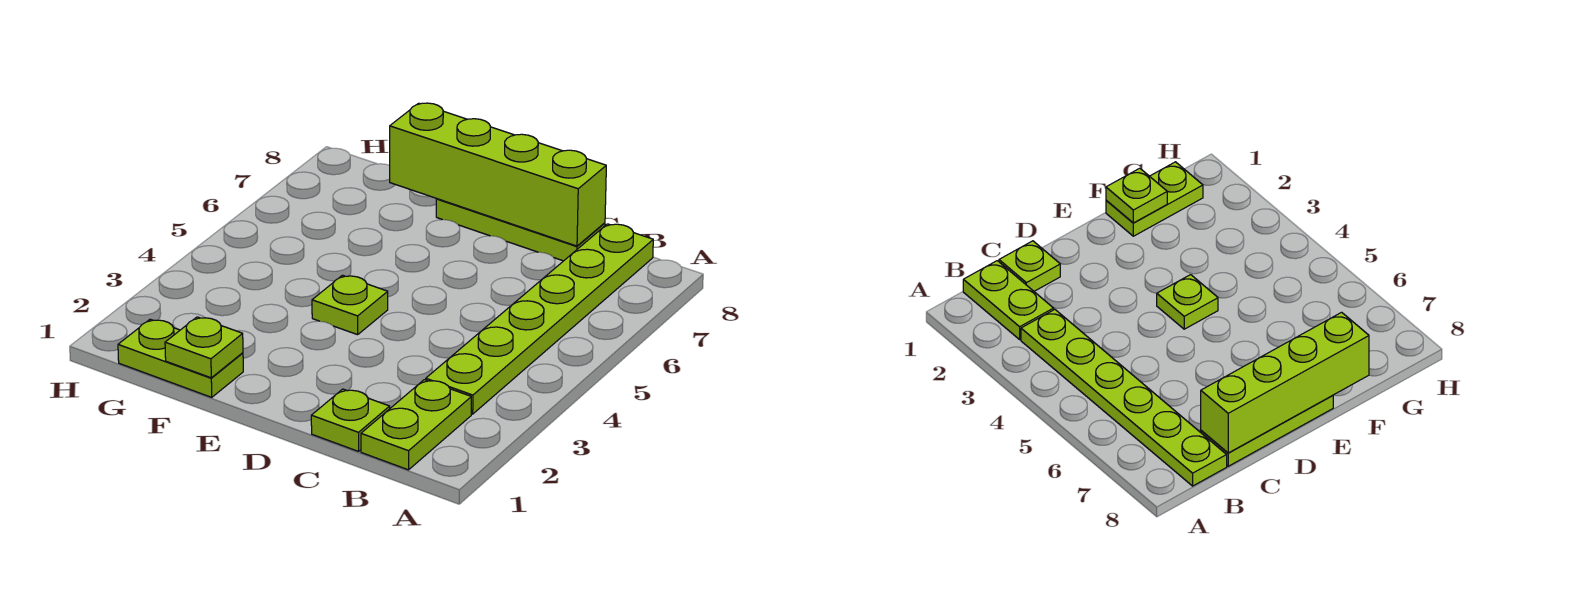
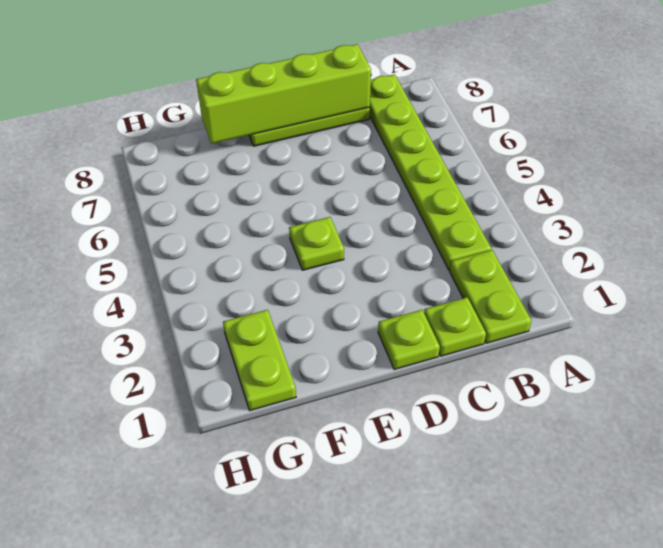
lime plate F1:G1 level 1 -> lime plate G1:G2 level 1
lime plate F1 level 2 -> lime plate D1 level 1

